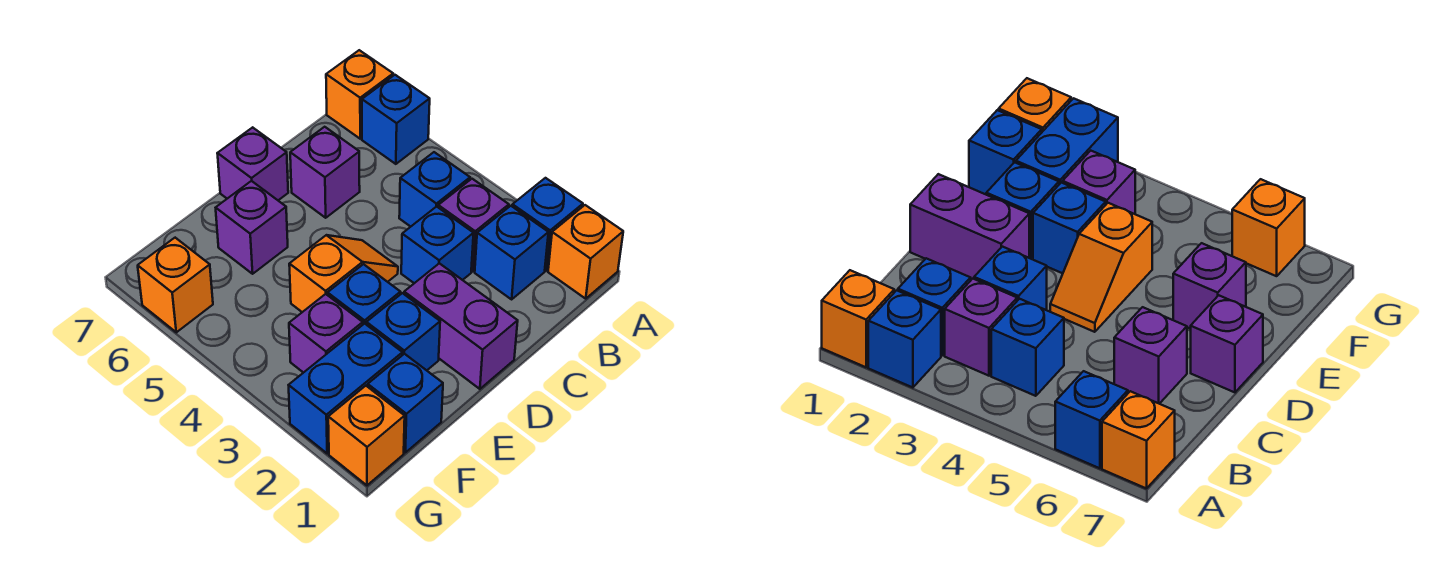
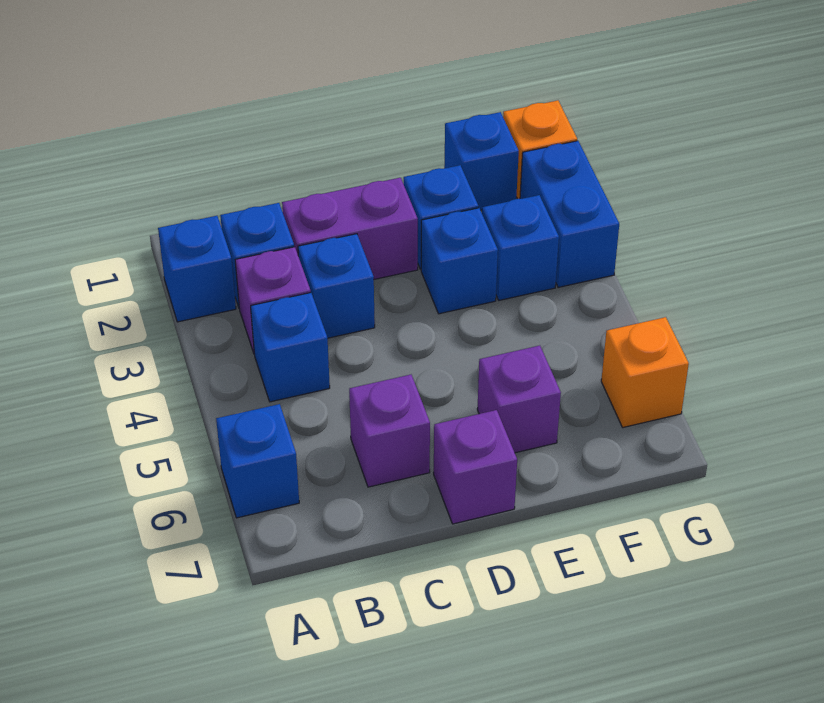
orange brick A1 level 1 -> none
orange brick A7 level 1 -> none
purple brick D1:D2 level 1 -> purple brick C2:D2 level 1
orange slope D4:E4 level 1 top E -> none
blue brick F2:G2 level 1 -> blue brick G2:G3 level 1
purple brick F3 level 1 -> blue brick F3 level 1

